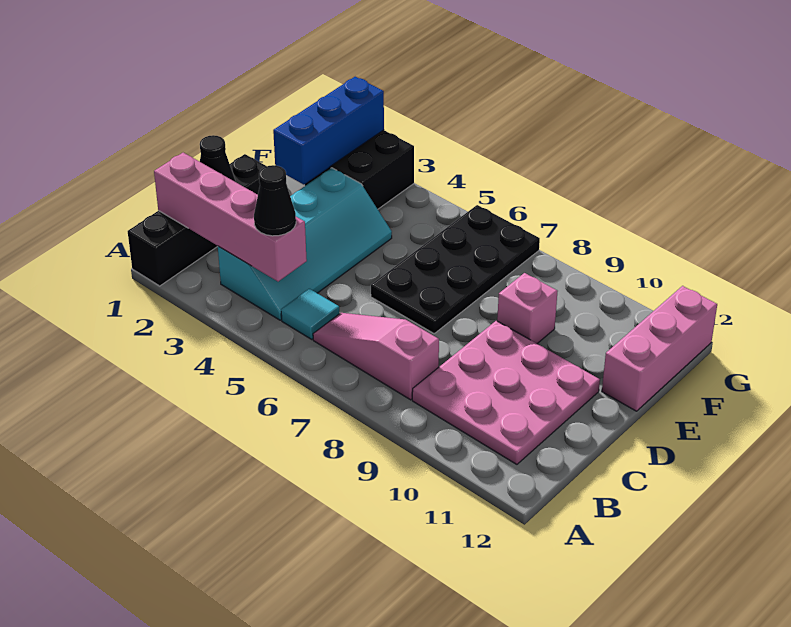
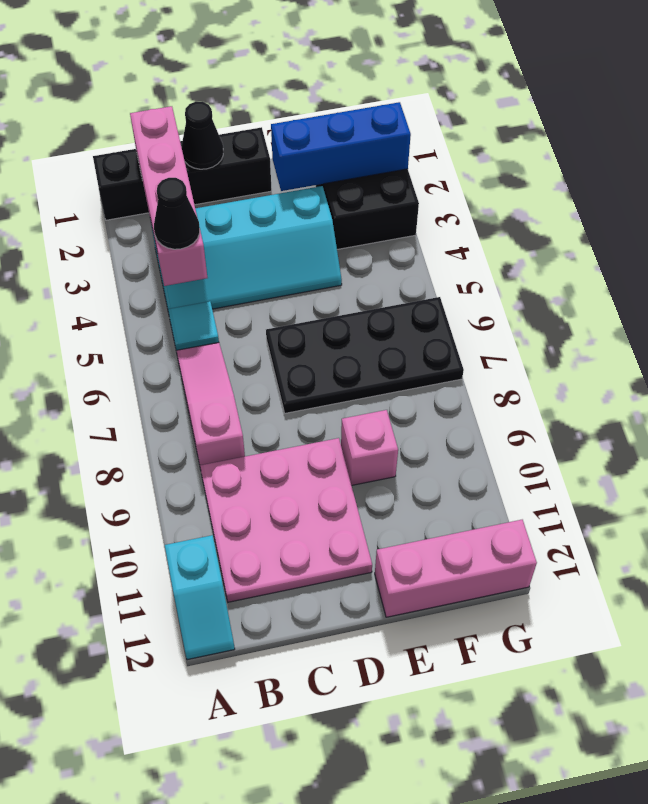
none -> cyan slope A11:A12 level 1 top 11

